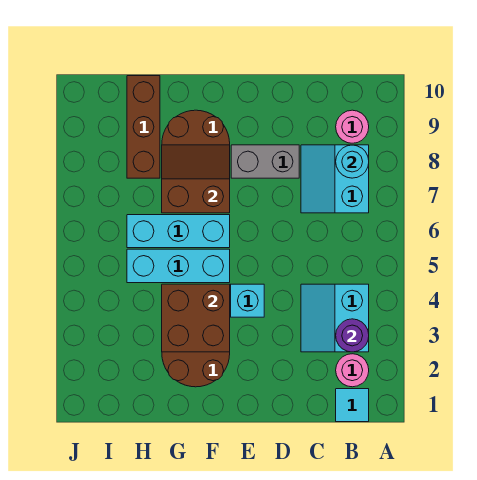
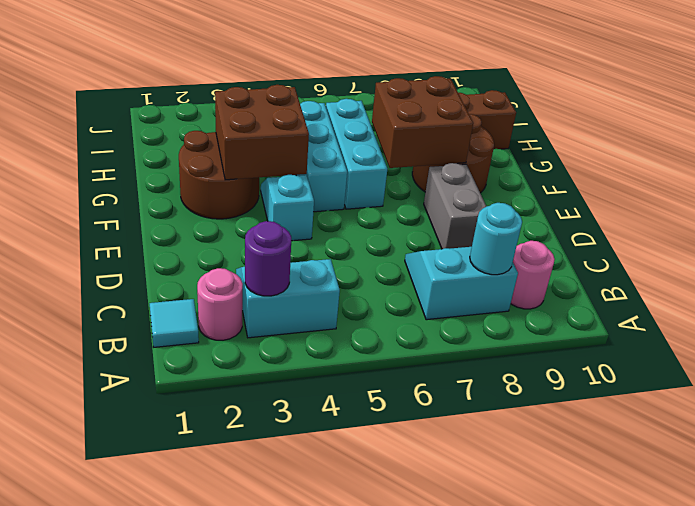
brown slope F7:G8 level 2 top 7 -> brown brick F7:G8 level 2

